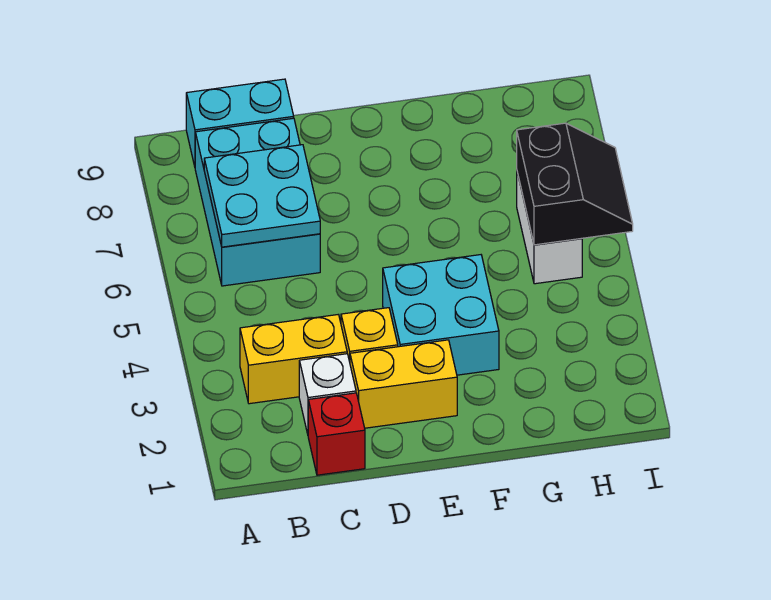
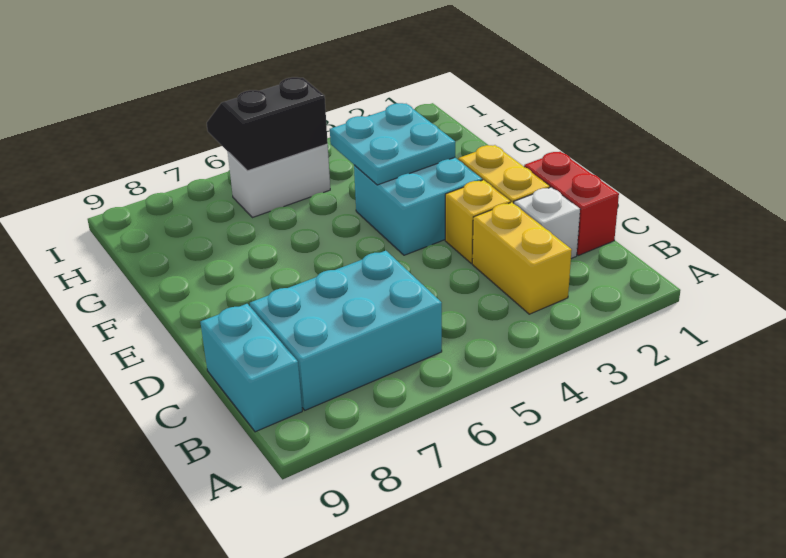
cyan plate B6:C7 level 2 -> cyan plate F3:G4 level 2
red brick C1 level 1 -> red brick C1:D1 level 1

